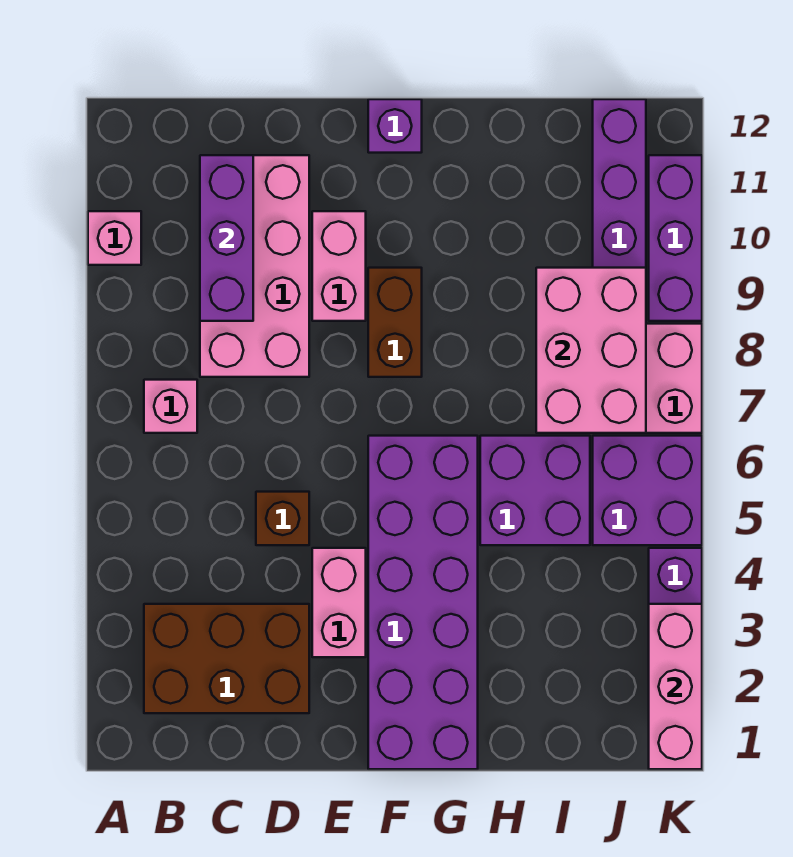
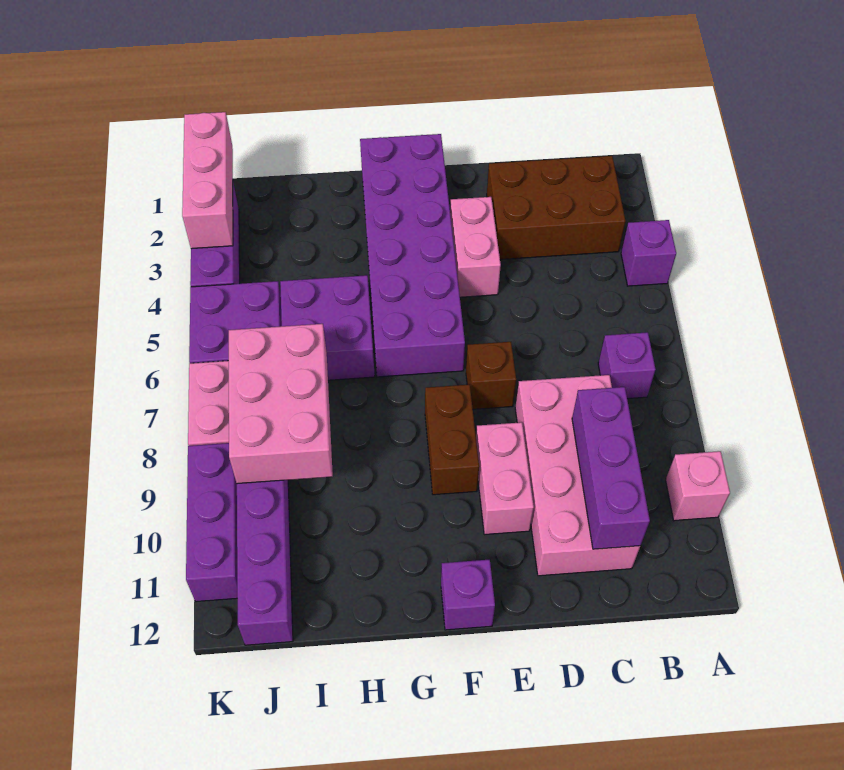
none -> purple brick A4 level 1
pink brick B7 level 1 -> purple brick B7 level 1
brown brick D5 level 1 -> brown brick E7 level 1

